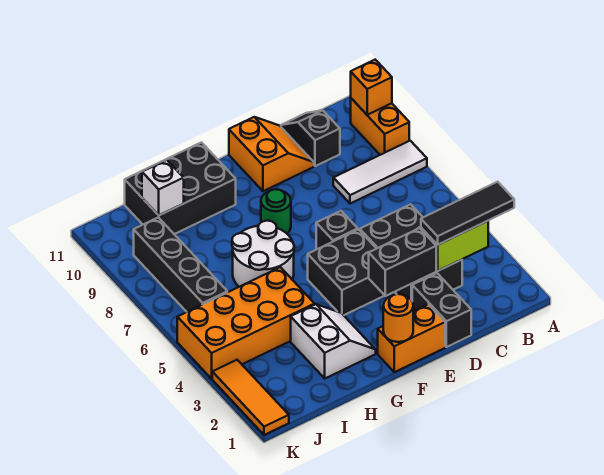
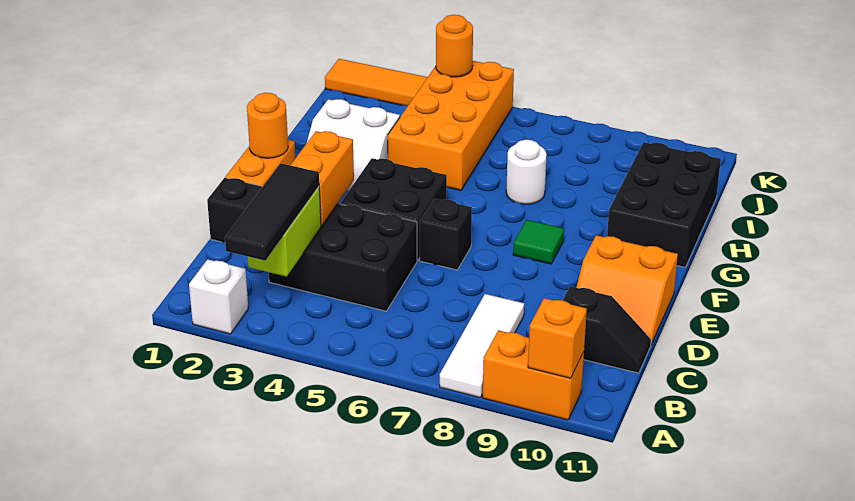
black brick D3:E3 level 2 -> orange brick D3:E3 level 2
green round brick F8 level 1 -> green tile F8 level 1
white round brick G6:H7 level 1 -> white round brick H7 level 1
white brick I10 level 2 -> white brick A2 level 1
black brick J6:J9 level 1 -> none
none -> orange round brick K4 level 2

